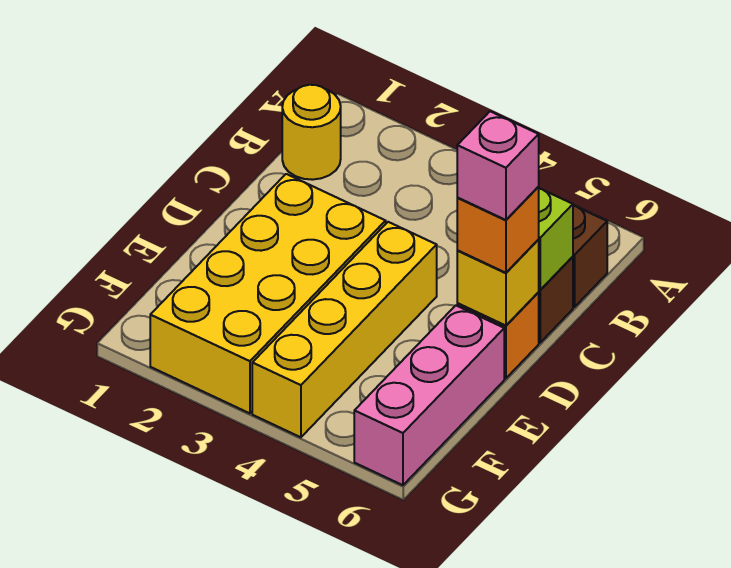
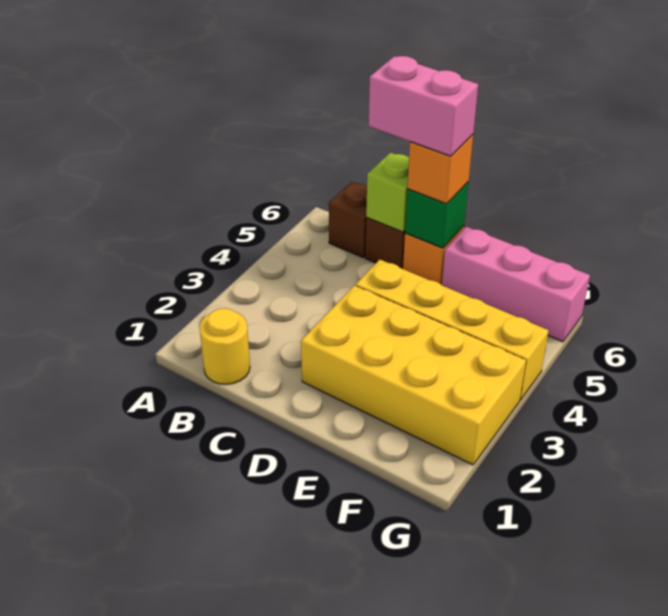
yellow brick D6 level 2 -> green brick D6 level 2
pink brick D6 level 4 -> pink brick C6:D6 level 4

